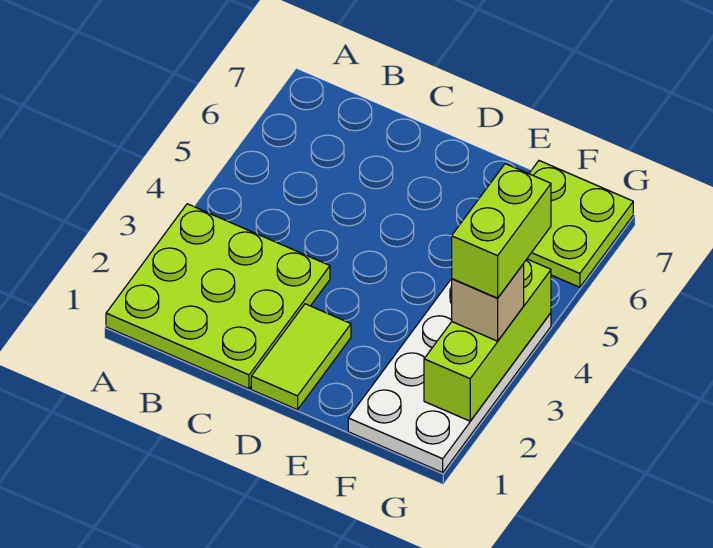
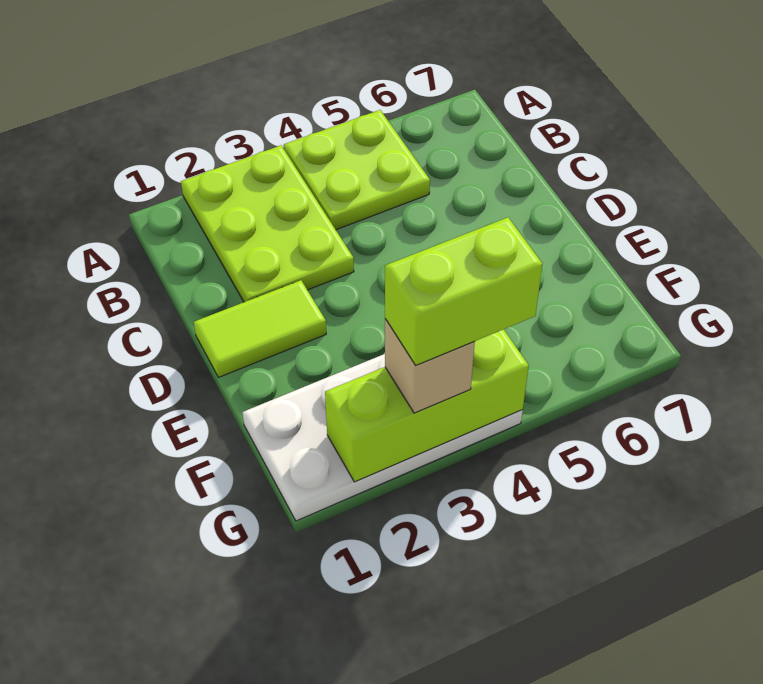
lime plate A1:C3 level 1 -> lime plate A2:C3 level 1
lime plate F6:G7 level 1 -> lime plate A4:B5 level 1

